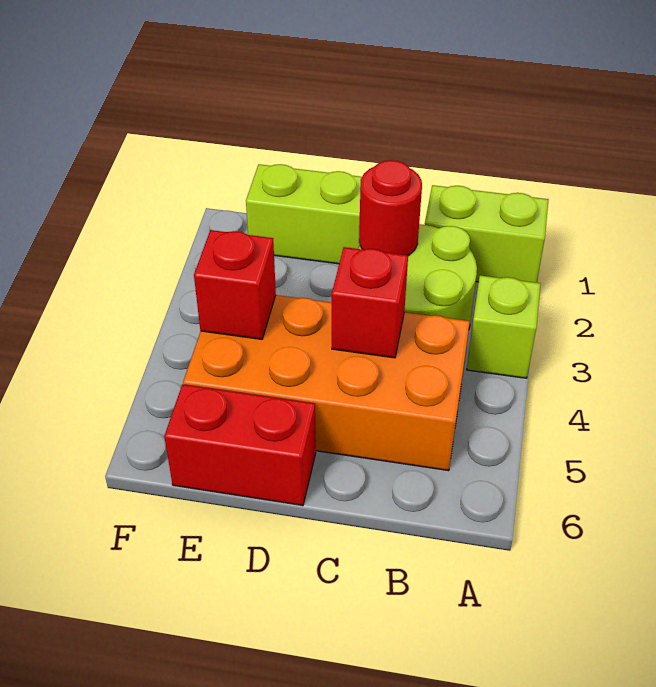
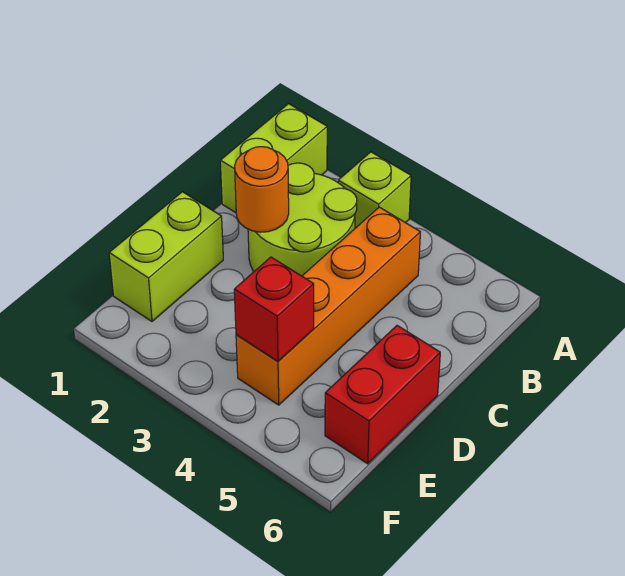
orange brick B4:E5 level 1 -> orange brick B4:E4 level 1
red round brick C2 level 2 -> orange round brick C2 level 2
red brick C4 level 2 -> none

